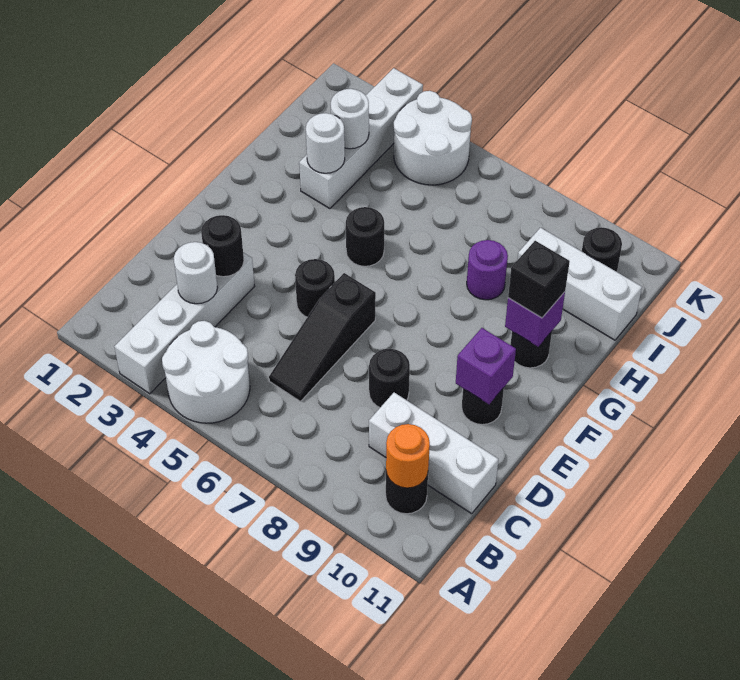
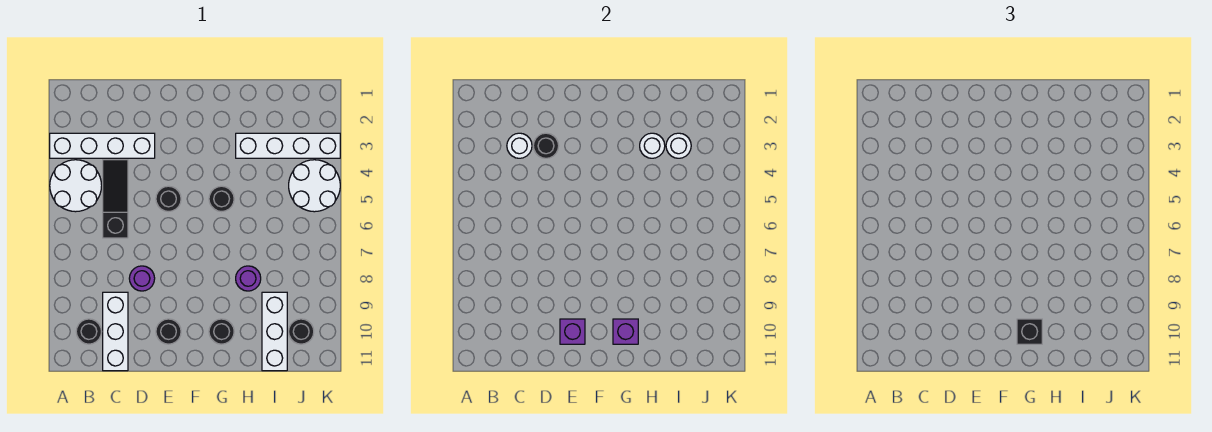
orange round brick B10 level 2 -> none
black slope C6:E6 level 1 top E -> black slope C4:C6 level 1 top 6
black round brick D8 level 1 -> purple round brick D8 level 1

